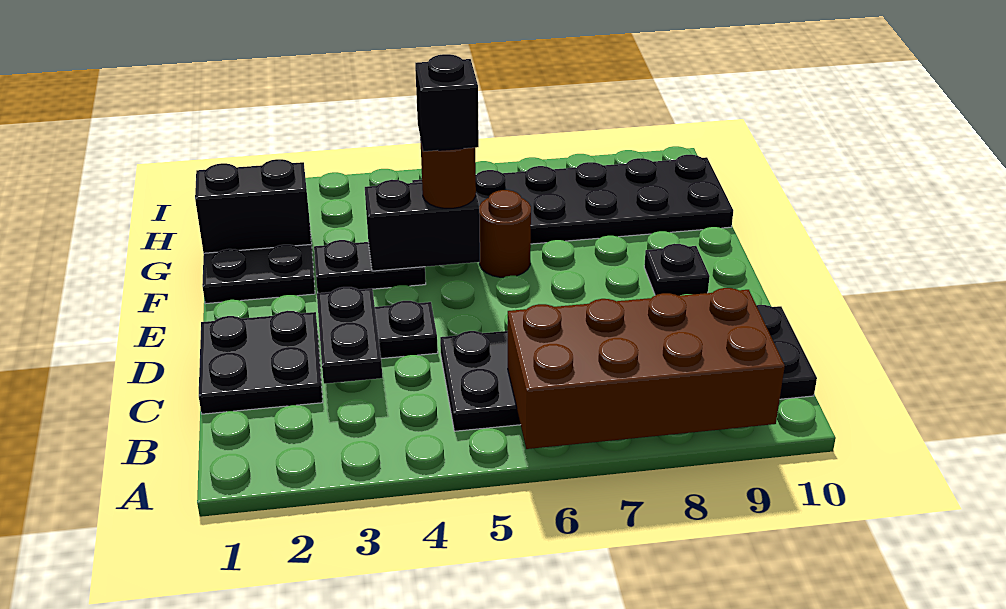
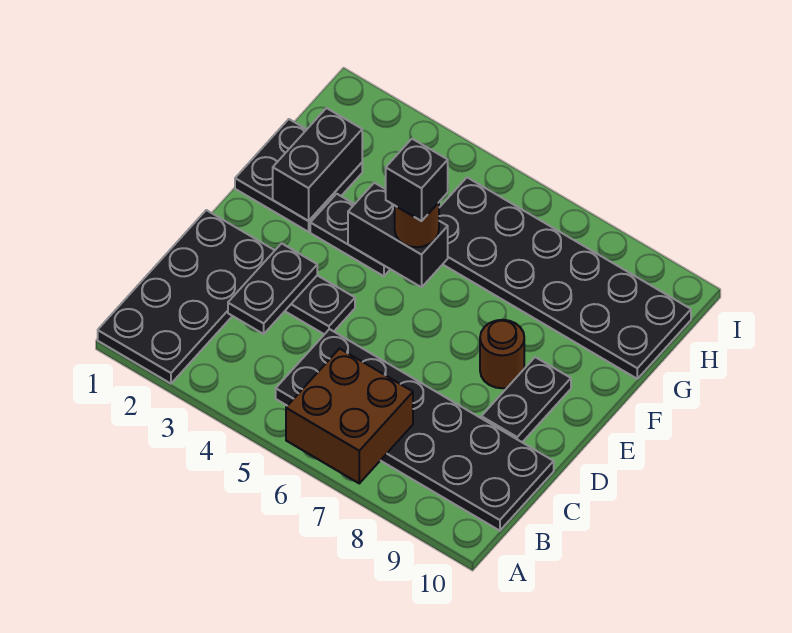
brown brick A6:B9 level 2 -> brown brick A6:B7 level 2
black plate C1:D2 level 1 -> black plate A1:D2 level 1
black plate E9 level 1 -> black plate D9:E9 level 1
brown round brick F6 level 1 -> brown round brick E8 level 1
black brick G1:G2 level 2 -> black brick F2:G2 level 2

